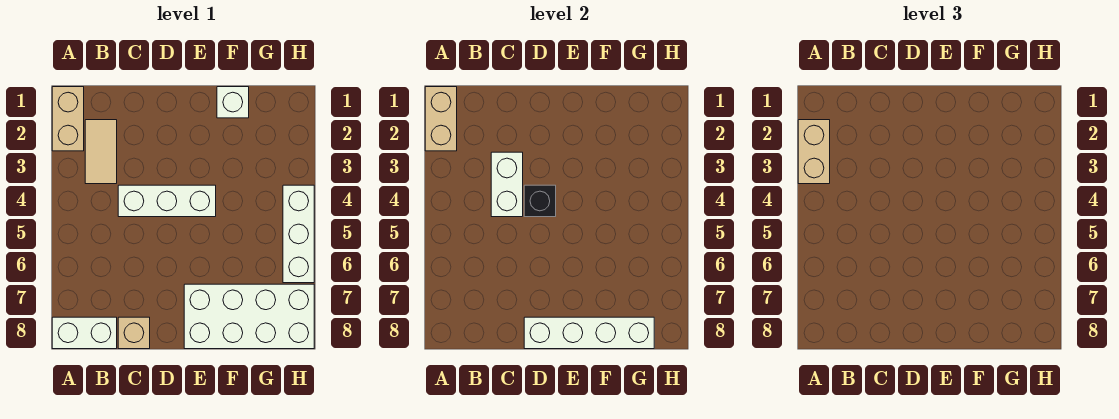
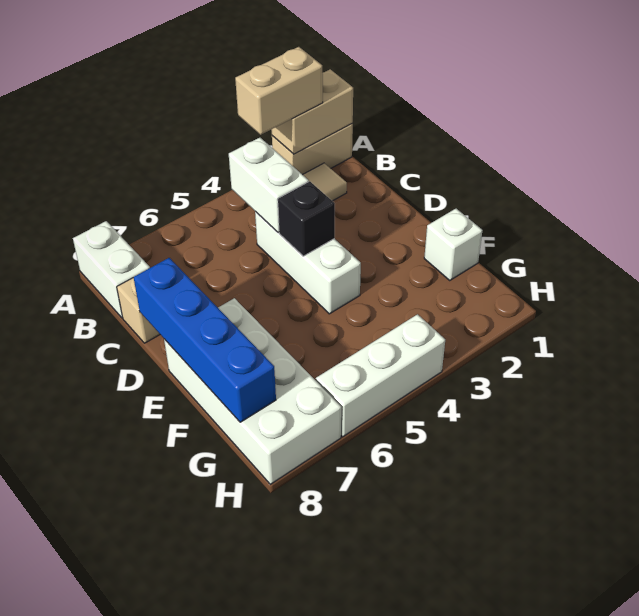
white brick C3:C4 level 2 -> white brick B4:C4 level 2
white brick D8:G8 level 2 -> blue brick D8:G8 level 2

